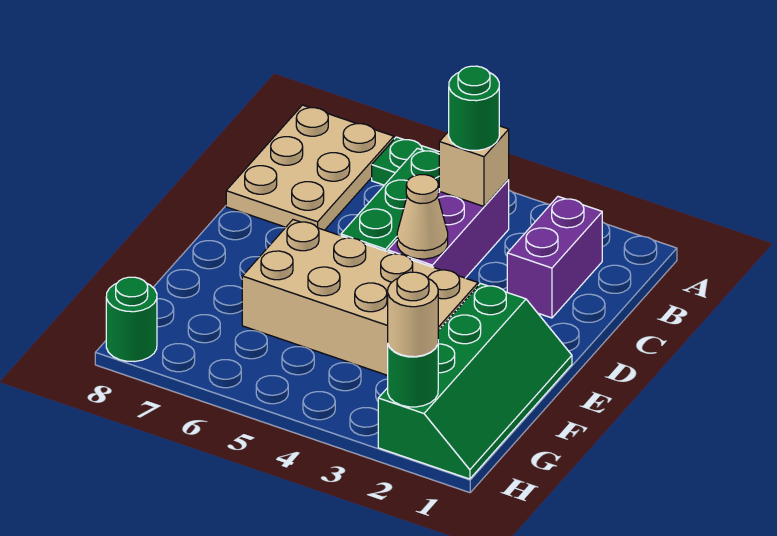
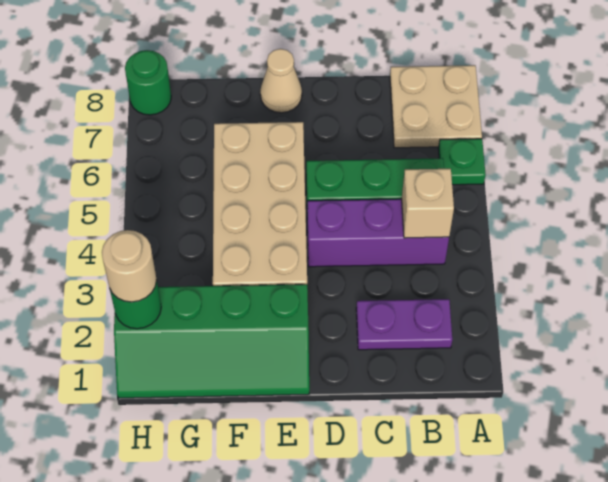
tan plate A7:C8 level 1 -> tan plate A7:B8 level 1
purple brick B2:C2 level 1 -> purple plate B2:C2 level 1
green round brick B4 level 3 -> none
tan cone D4 level 2 -> tan cone E8 level 1

